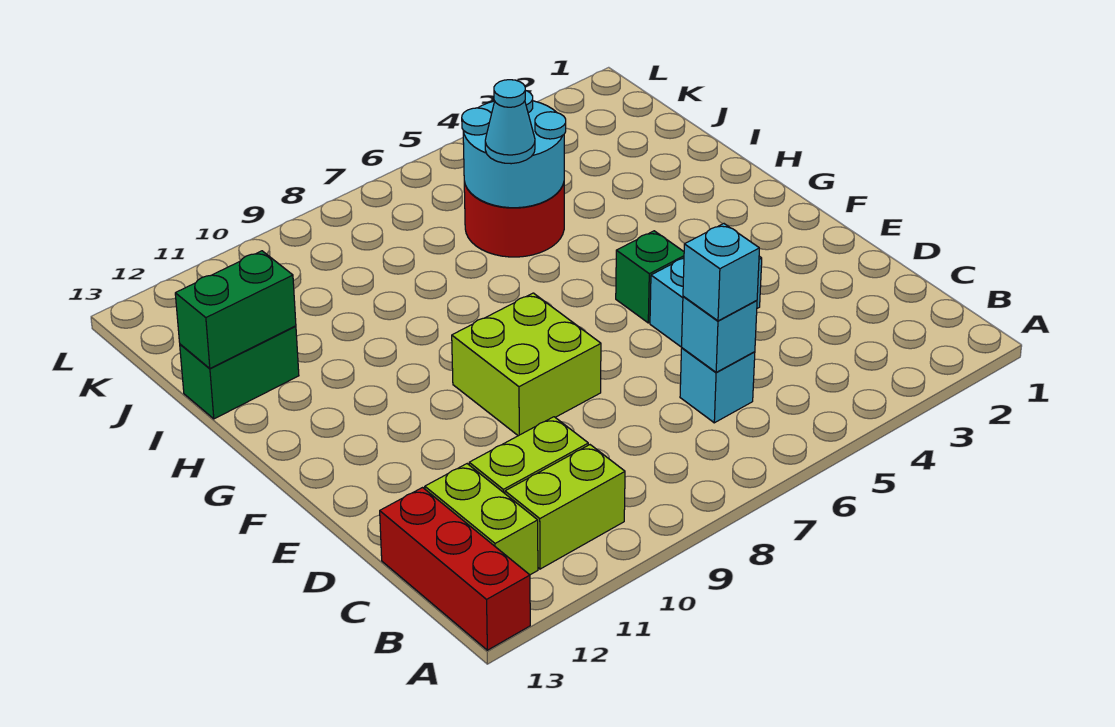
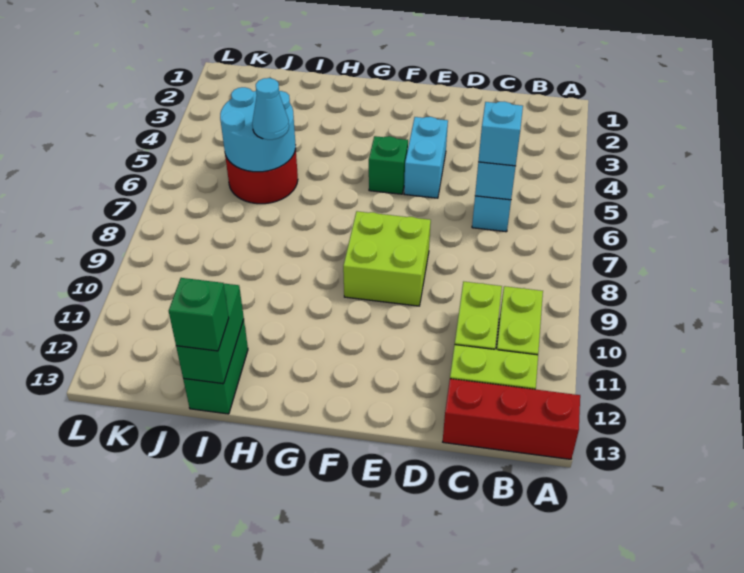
none -> green brick I13 level 3

